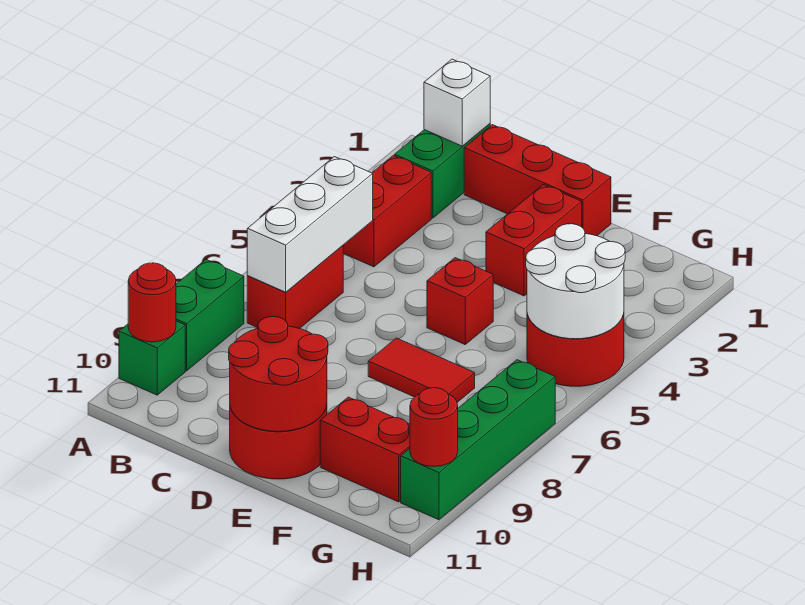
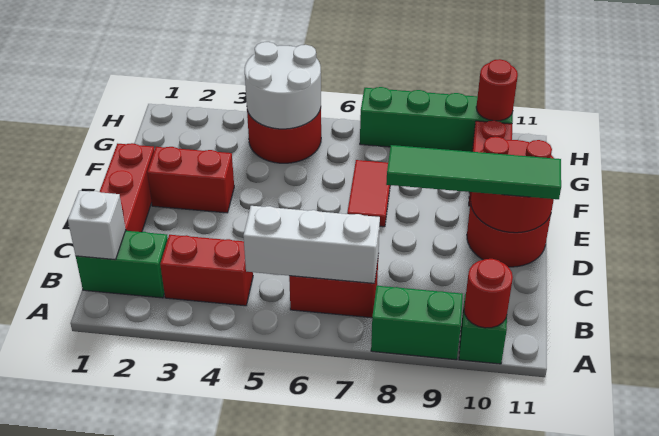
none -> green tile D8:D11 level 3
red brick E5 level 1 -> none

